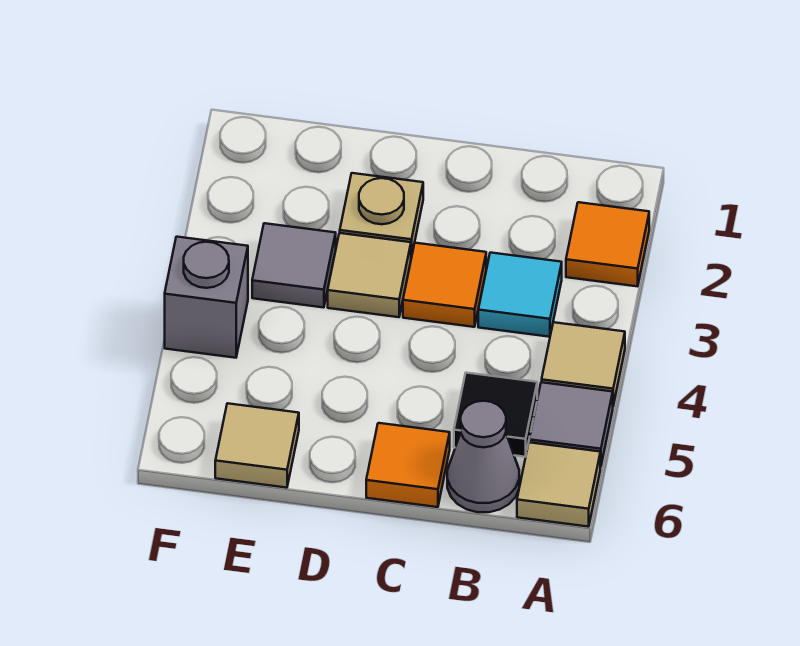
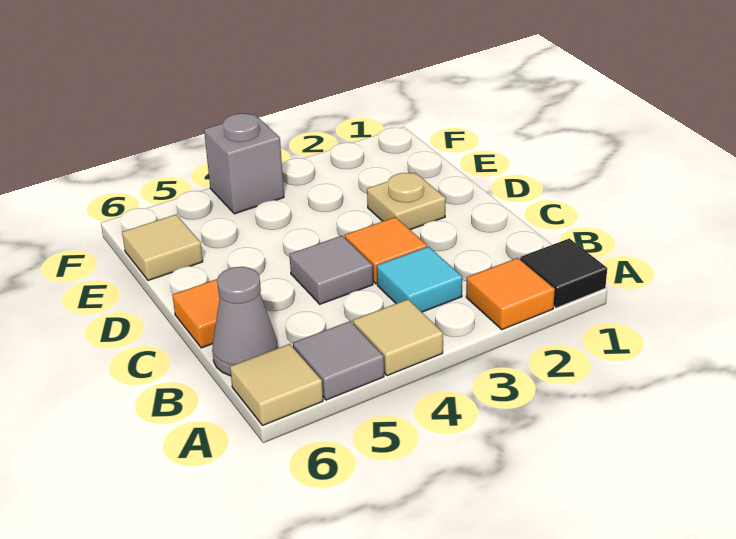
black tile B5 level 1 -> black tile A1 level 1
tan tile D3 level 1 -> none
grey tile E3 level 1 -> grey tile C4 level 1

